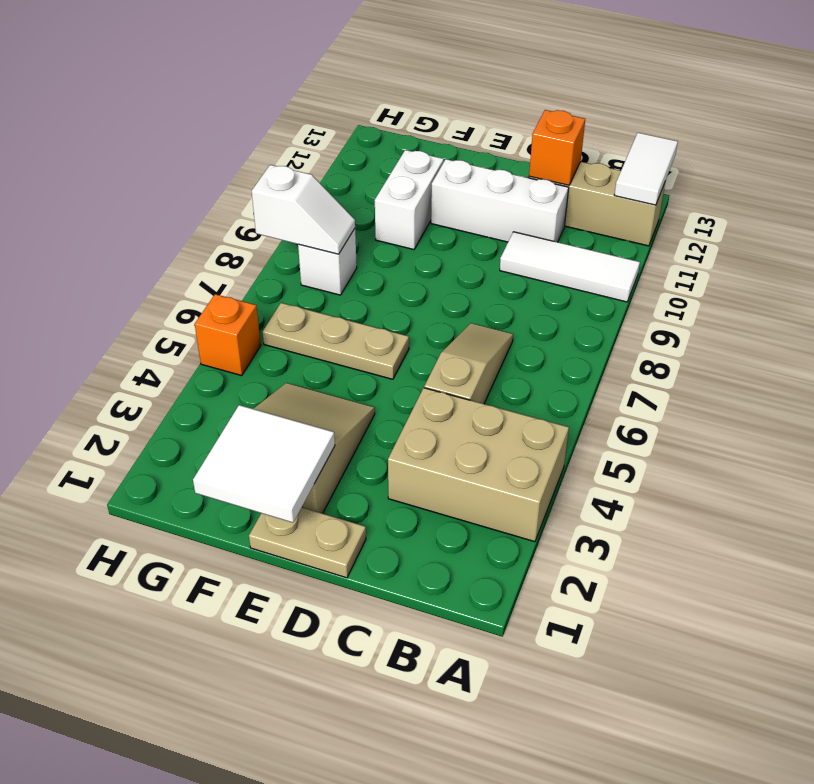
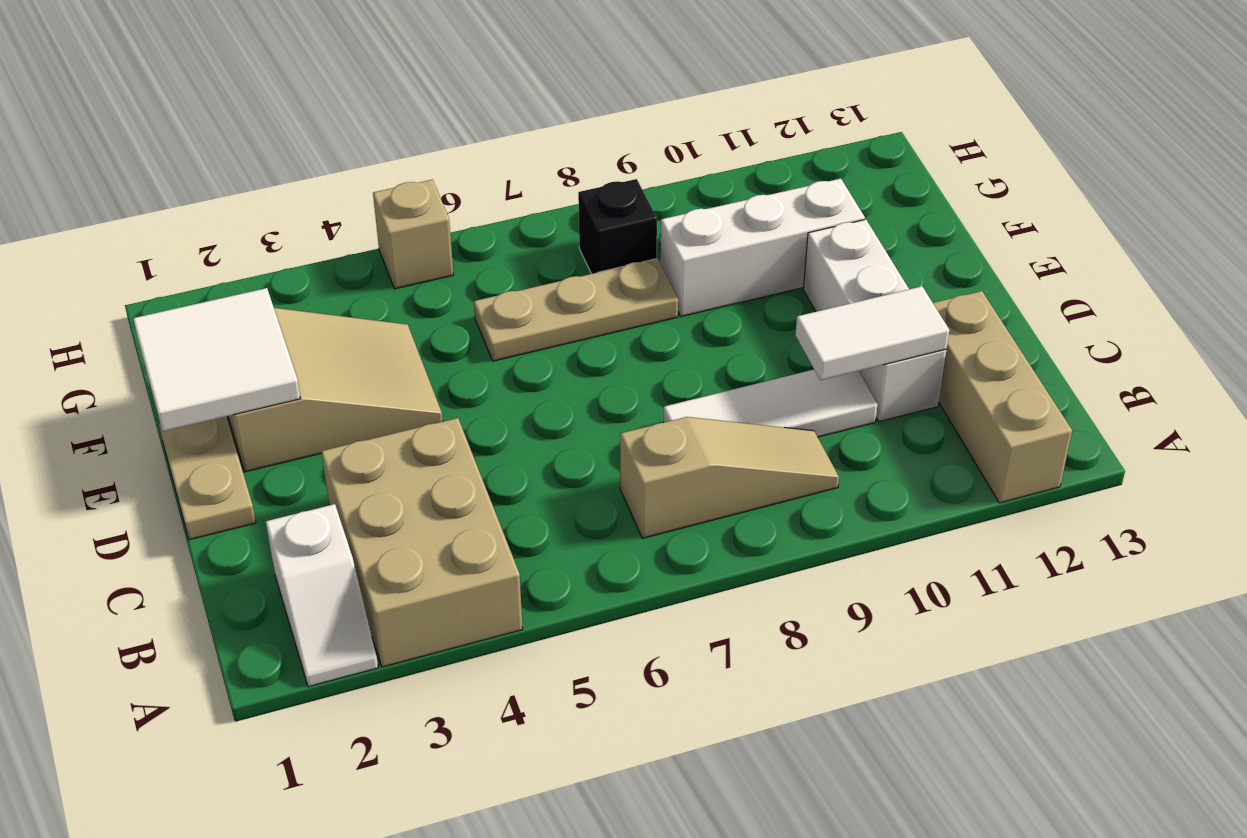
white tile A10:C10 level 1 -> white tile C8:C10 level 1
white tile A12:A13 level 2 -> white tile C10:C11 level 2
tan slope C5:C7 level 1 top 5 -> tan slope B7:B9 level 1 top 7
orange brick C12 level 2 -> none
tan plate E6:G6 level 1 -> tan plate F6:F8 level 1
white brick F10:F11 level 1 -> white brick F9:F11 level 1
white brick G8 level 1 -> black brick G8 level 1
white slope G8:H8 level 2 top H -> white slope A2:B2 level 1 top B
orange brick H5 level 1 -> tan brick H5 level 1

